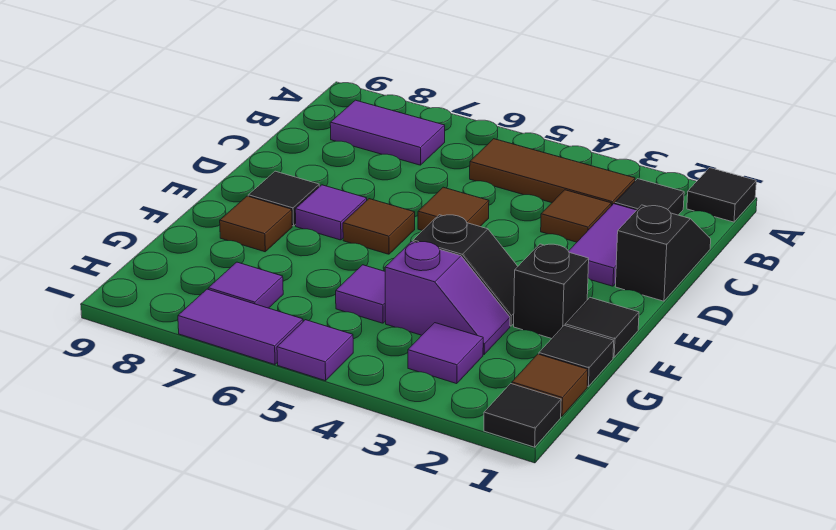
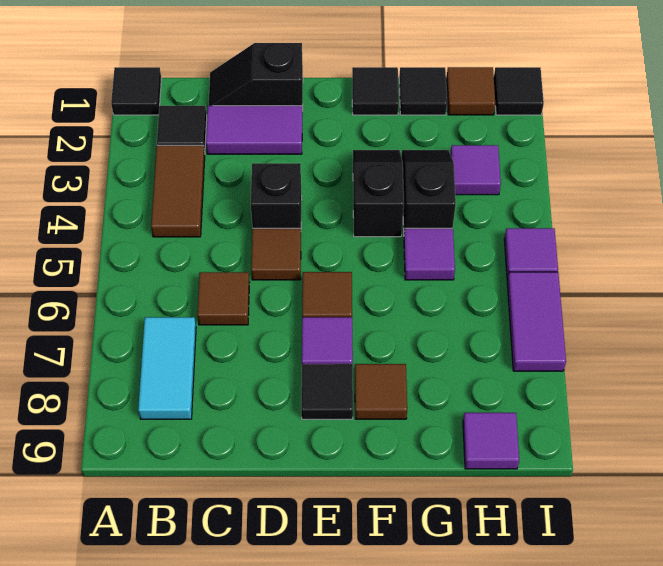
brown tile B3:B5 level 1 -> brown tile B3:B4 level 1
purple tile B7:B8 level 1 -> cyan tile B7:B8 level 1
brown tile C3 level 1 -> brown tile C6 level 1
black brick F2 level 1 -> black brick D4 level 1
purple slope G3:G4 level 1 top 4 -> black slope G3:G4 level 1 top 4
purple tile H7 level 1 -> purple tile H9 level 1

